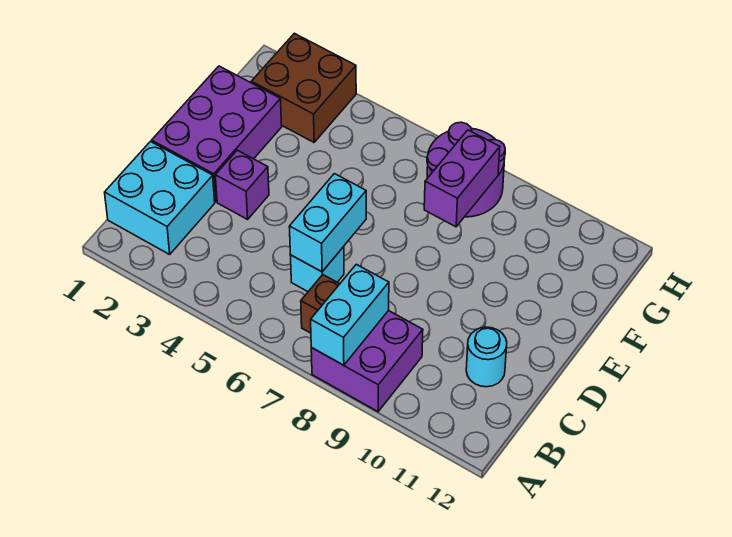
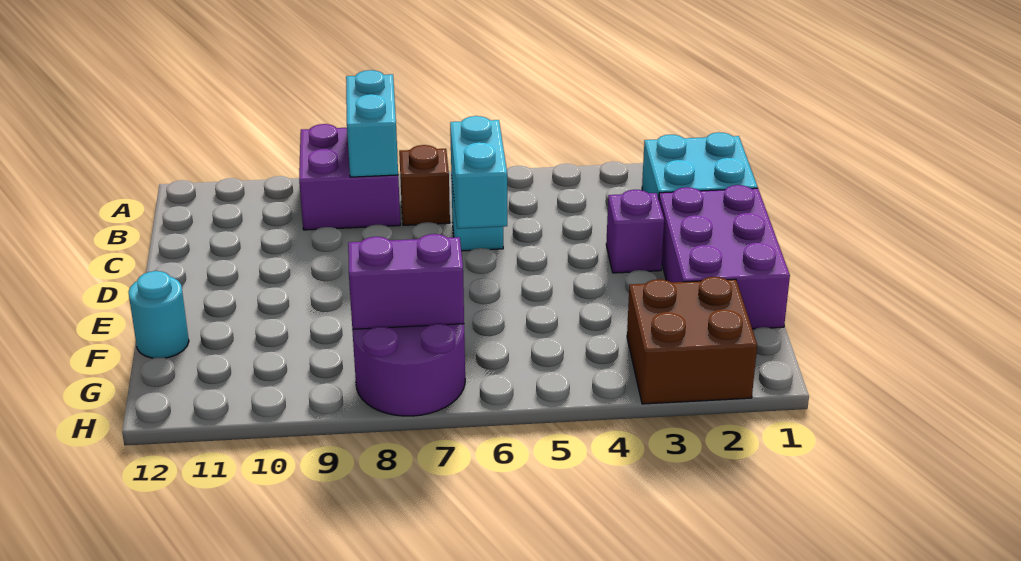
cyan round brick C11 level 1 -> cyan round brick F12 level 1
purple brick F8:G8 level 2 -> purple brick G7:G8 level 2

